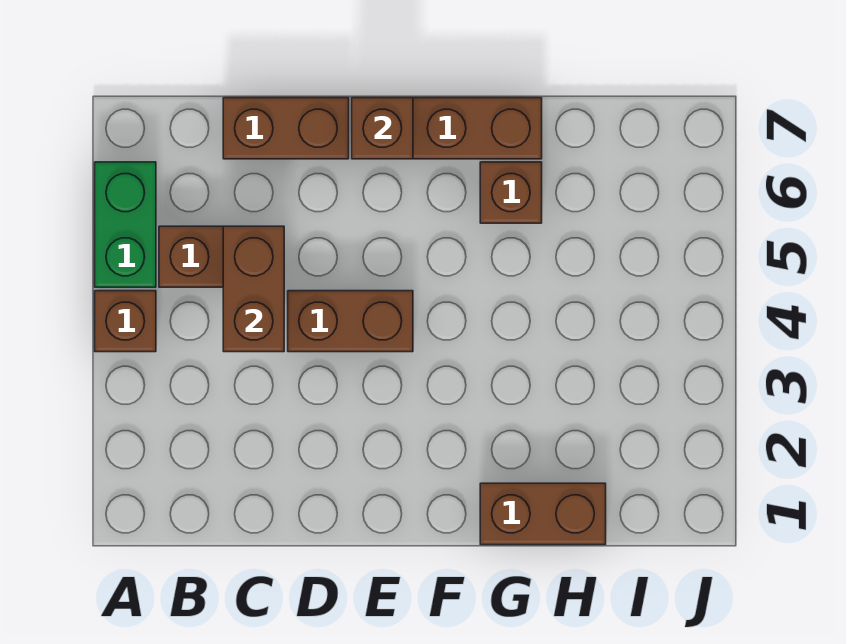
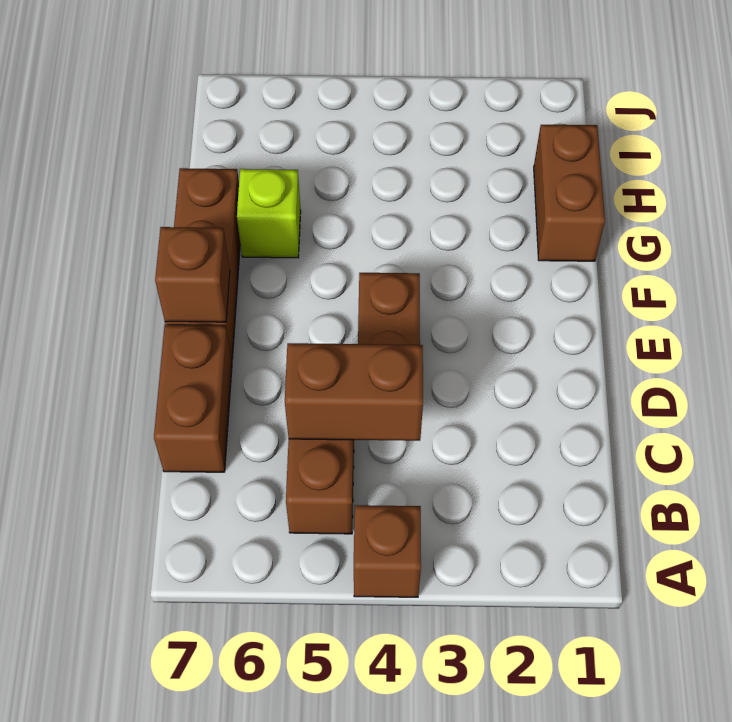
green brick A5:A6 level 1 -> none
brown brick G6 level 1 -> lime brick G6 level 1

